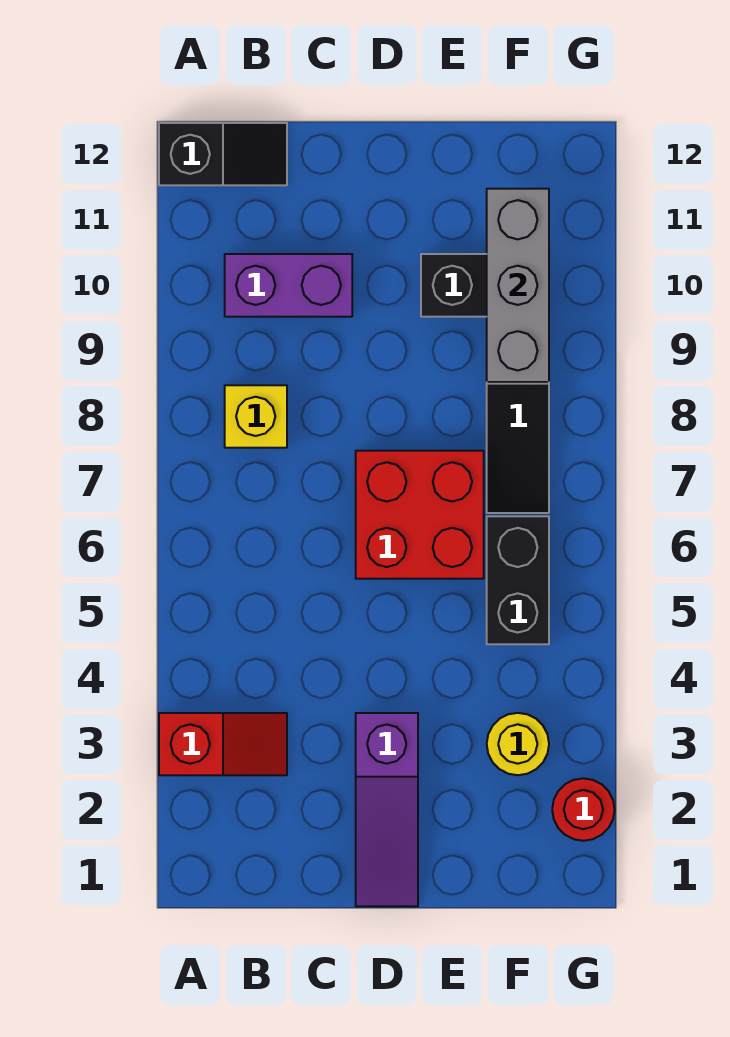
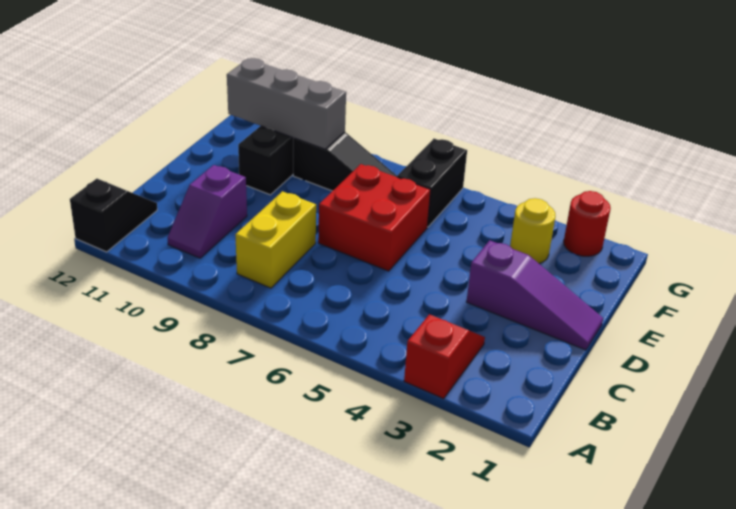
yellow brick B8 level 1 -> yellow brick B8:C8 level 1
purple brick B10:C10 level 1 -> purple slope B10:C10 level 1 top C
black brick F5:F6 level 1 -> black brick F6:G6 level 1

